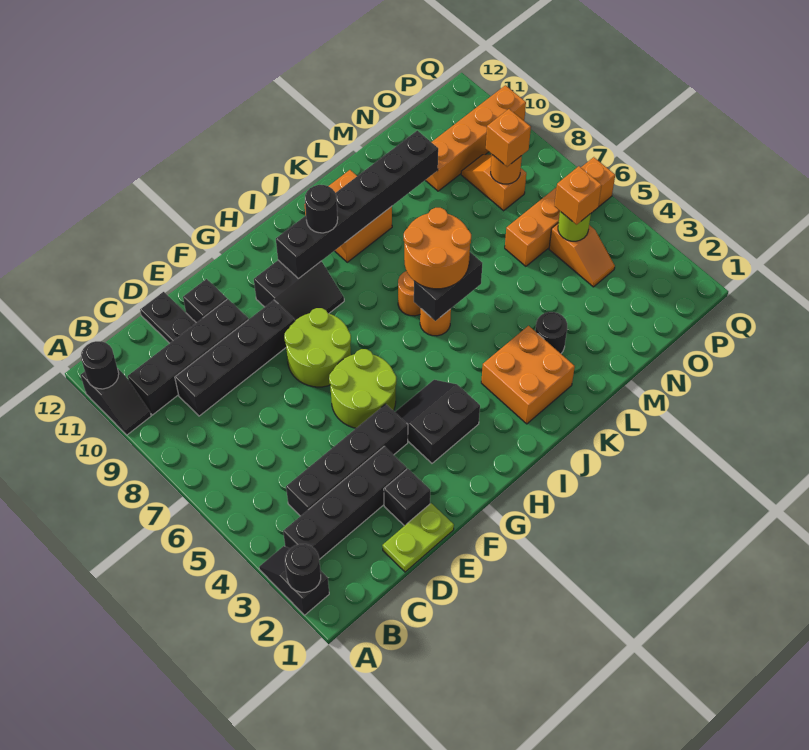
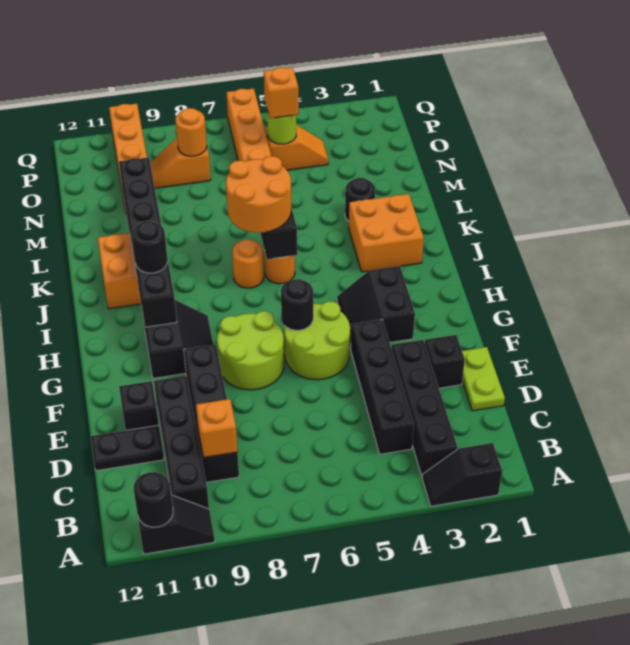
black round brick A2 level 2 -> black round brick G6 level 2
orange brick O8 level 3 -> orange brick C9 level 2

